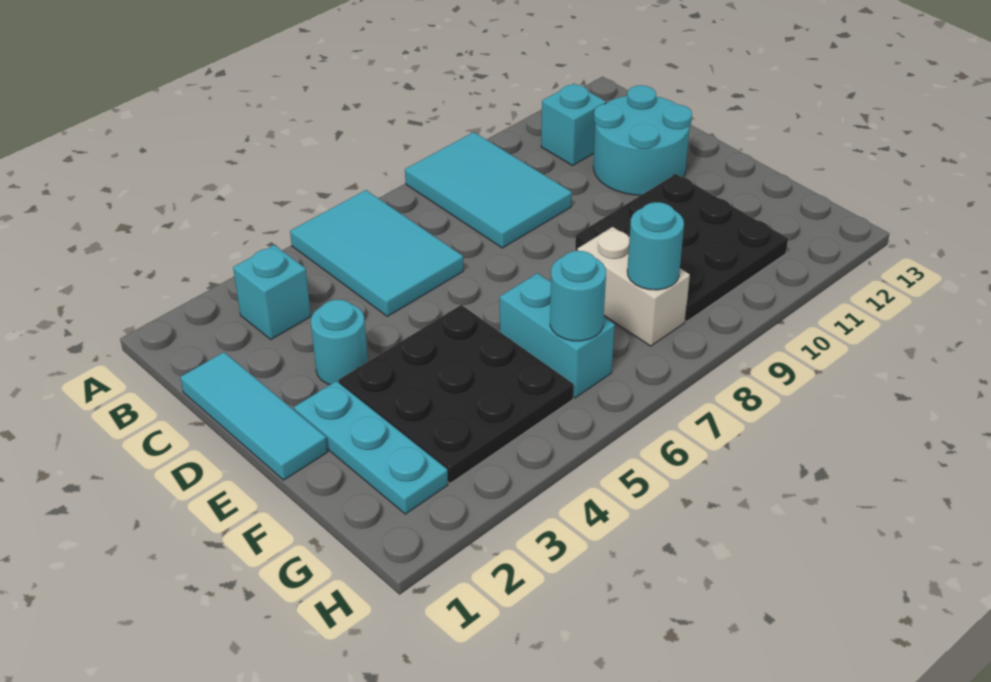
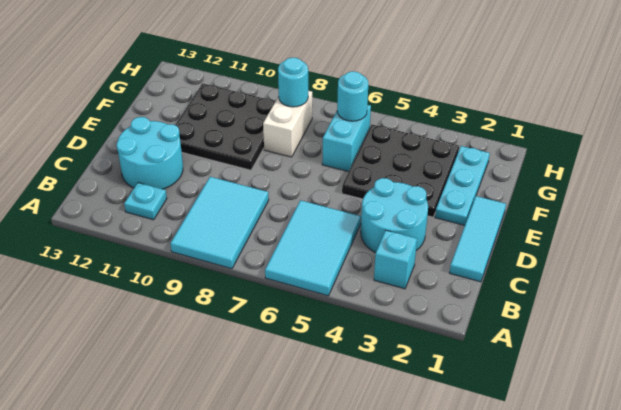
cyan brick B11 level 1 -> cyan plate B11 level 1
cyan round brick D3 level 1 -> cyan round brick C3:D4 level 1

